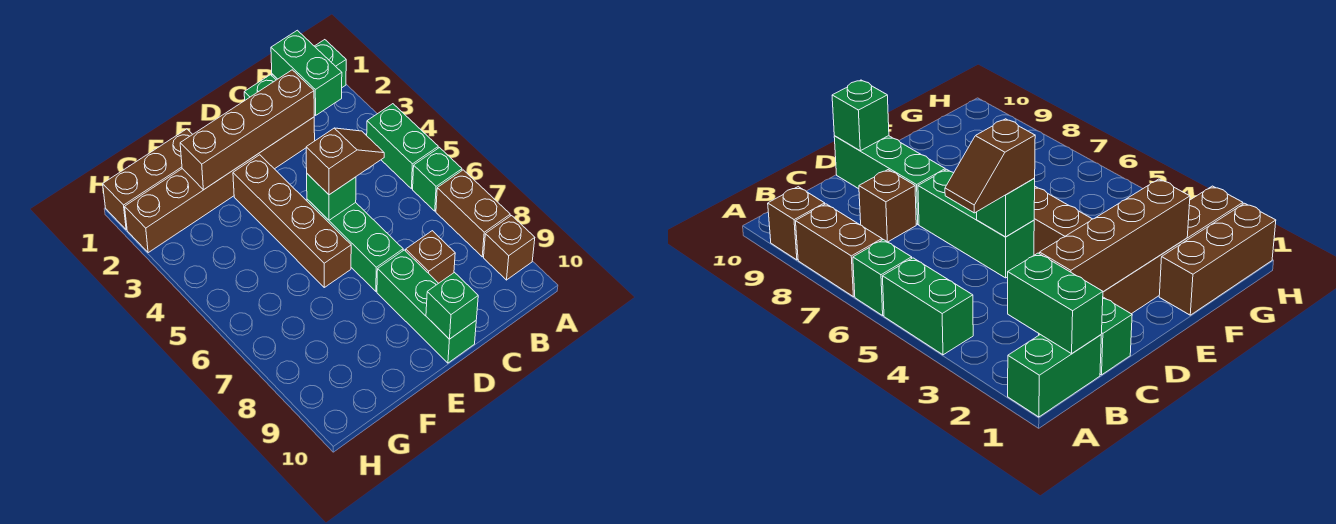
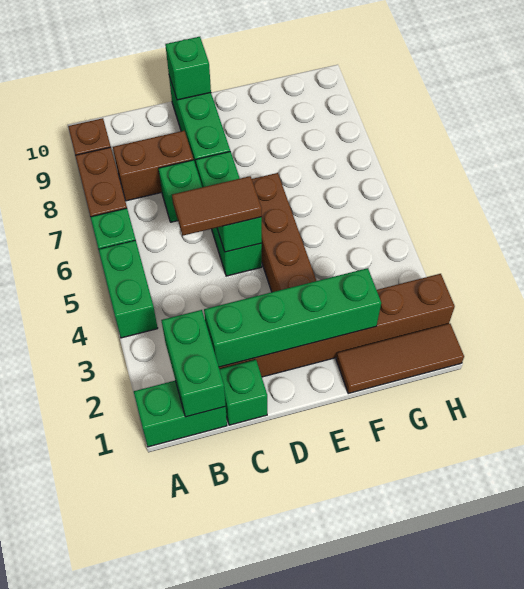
brown brick C2:F2 level 2 -> green brick C2:F2 level 2
brown slope C5:D5 level 3 top D -> brown tile C5:D5 level 3
none -> green brick C7 level 1
brown brick C8 level 1 -> brown brick B8:C8 level 1
brown brick F1:H1 level 1 -> brown tile F1:H1 level 1

